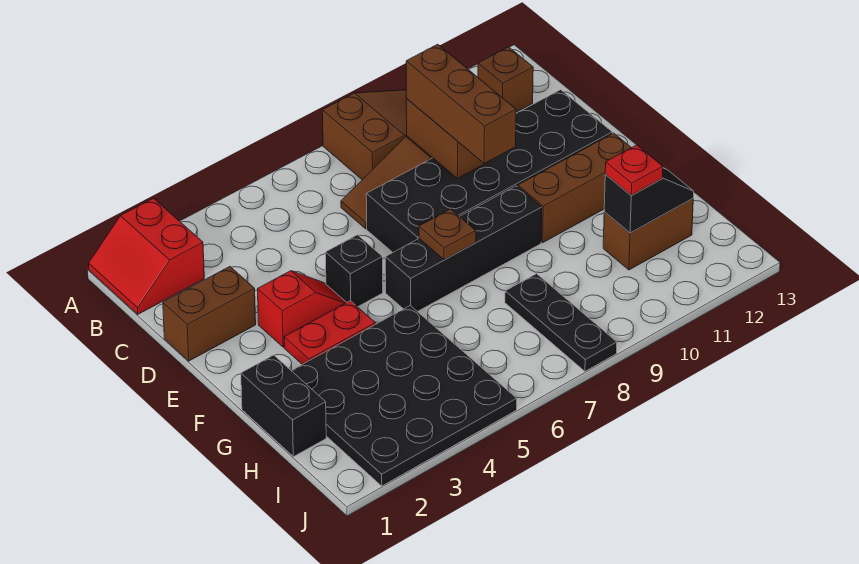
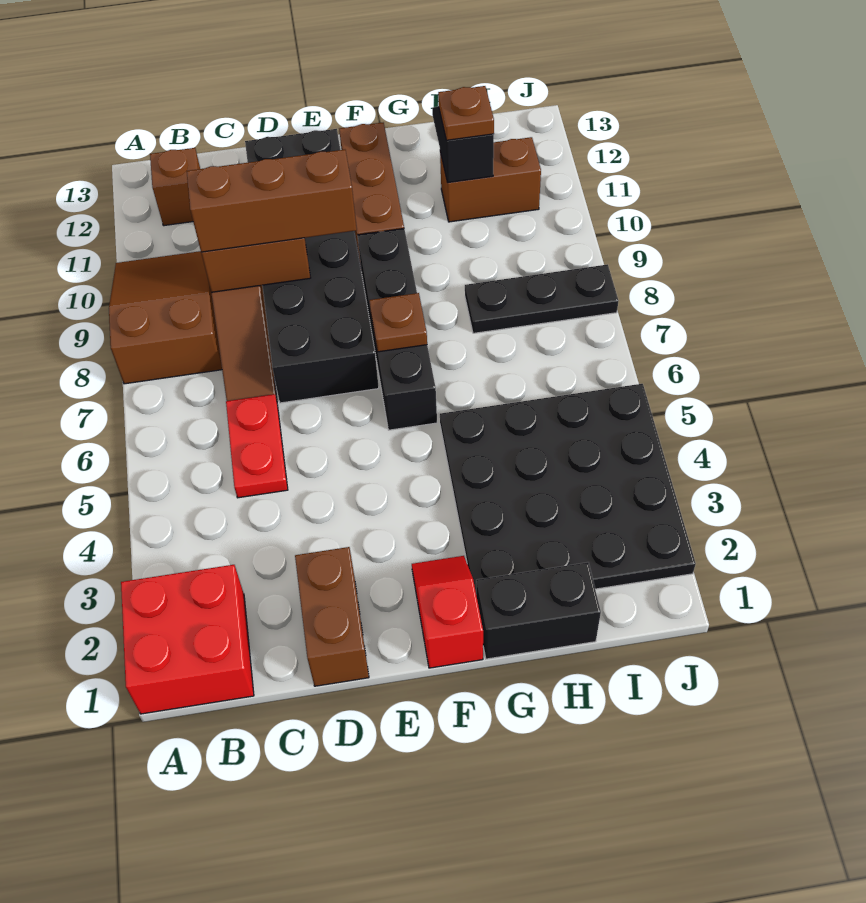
red slope A1:B2 level 1 top 2 -> red brick A1:B2 level 1
red slope E3:E4 level 1 top 3 -> red slope F1:F2 level 1 top 1
black brick E5 level 1 -> none
red plate F3:F4 level 1 -> red plate C5:C6 level 1
brown brick H11:H12 level 1 -> brown brick H11:I11 level 1
red plate H11 level 3 -> brown plate H11 level 3

